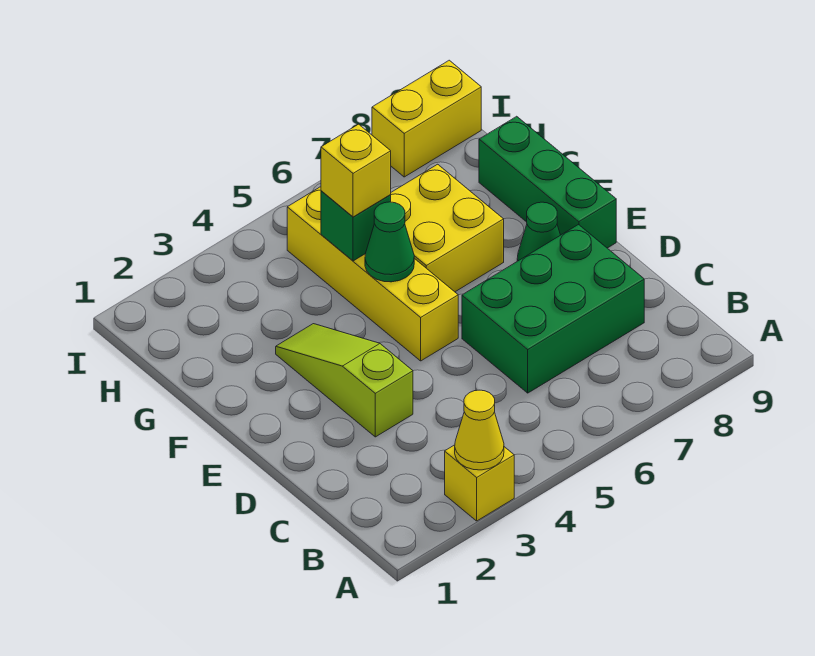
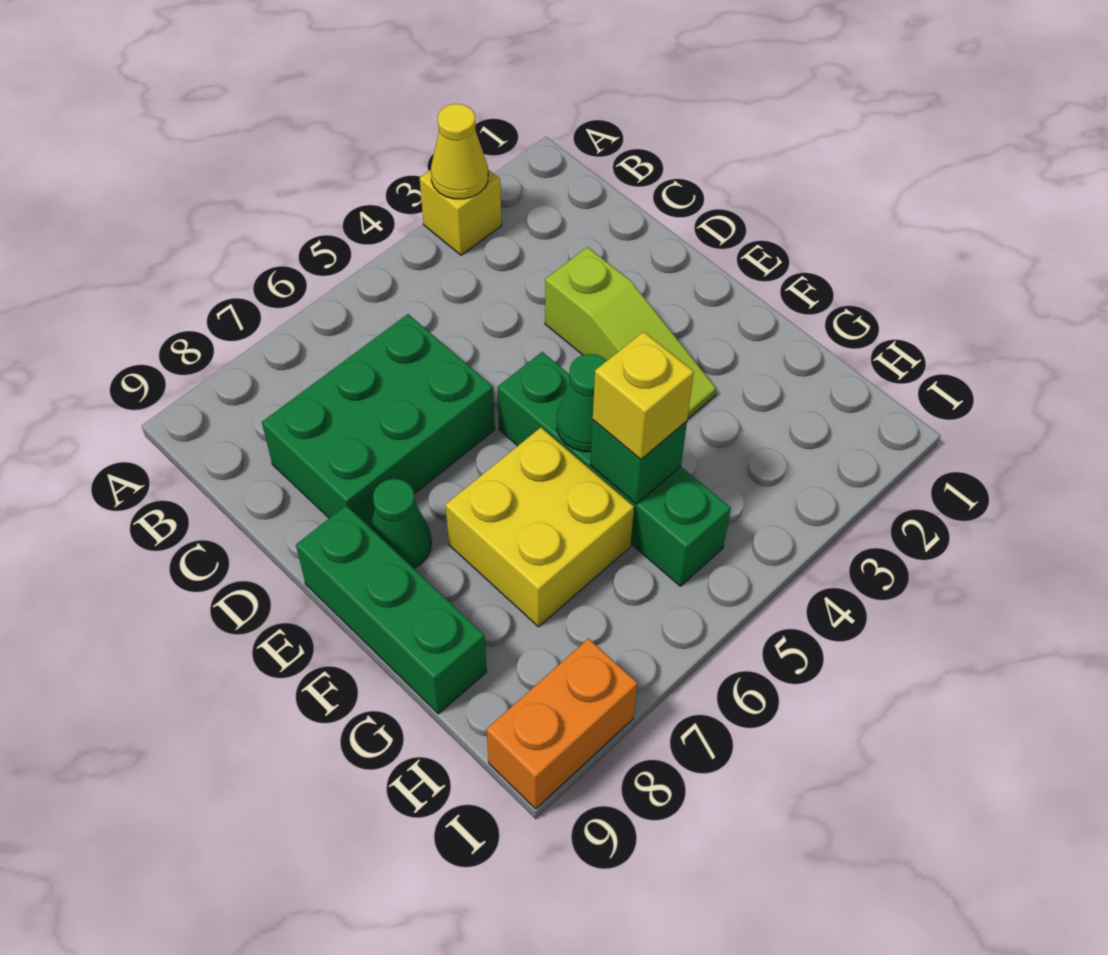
yellow brick E5:H5 level 1 -> green brick E5:H5 level 1
yellow brick I8:I9 level 1 -> orange brick I8:I9 level 1

